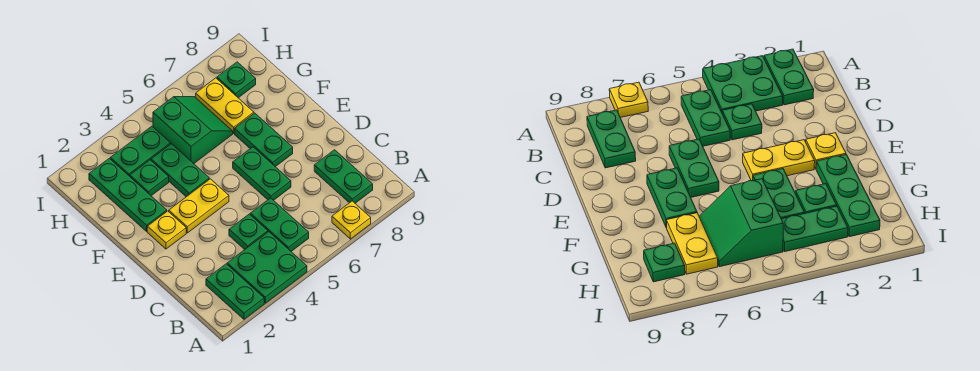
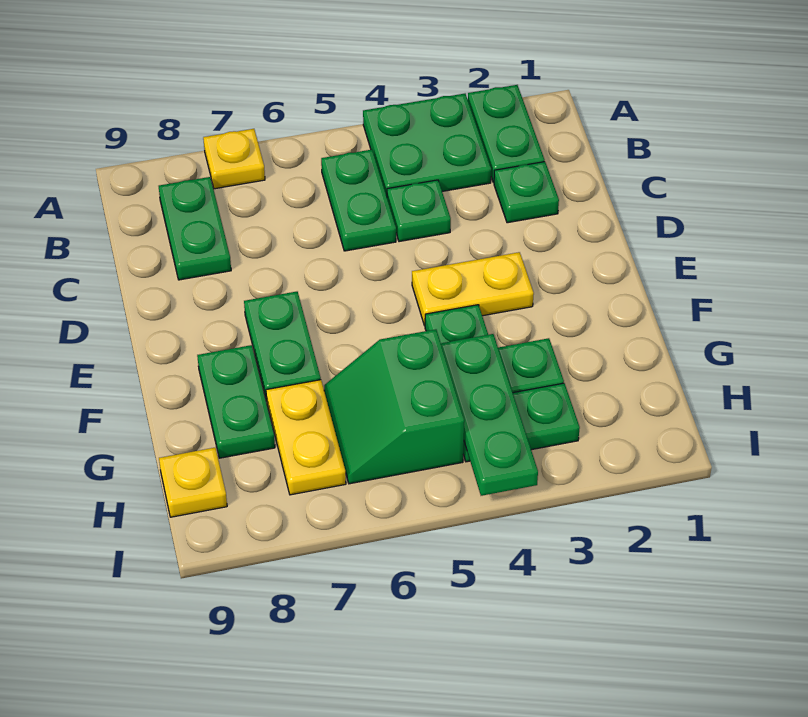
green plate D6:E6 level 1 -> green plate F8:G8 level 1
yellow plate E2 level 1 -> yellow plate H9 level 1
green plate F2:H2 level 1 -> green plate G4:I4 level 2
green plate H8 level 1 -> green plate C2 level 1

